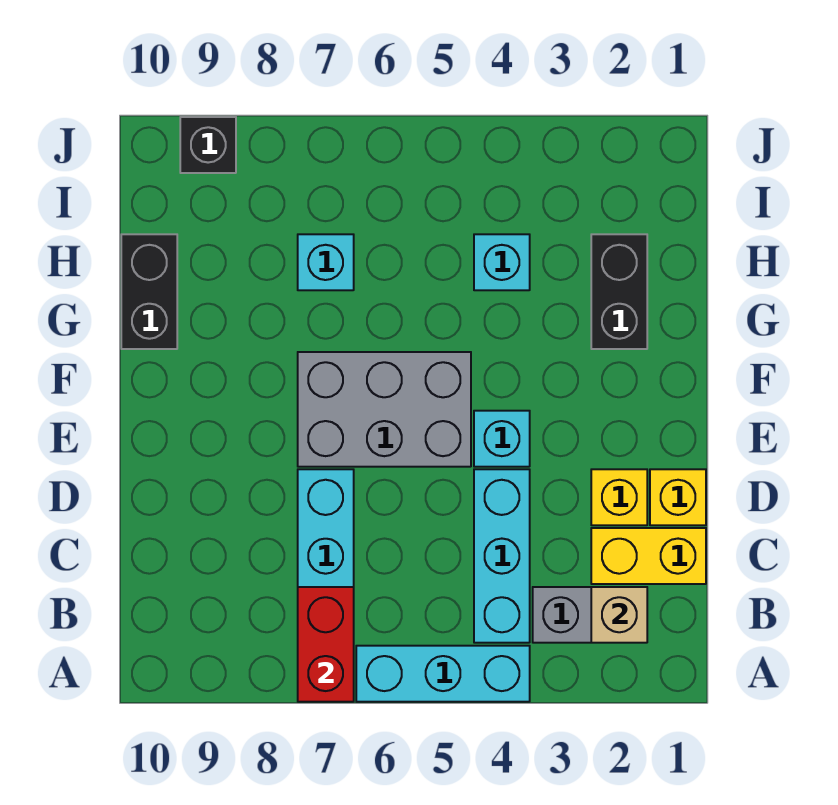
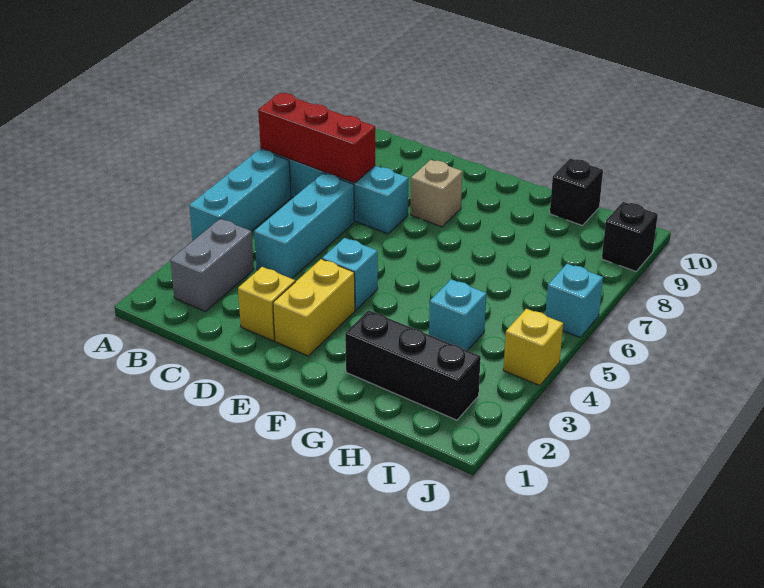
red brick A7:B7 level 2 -> red brick A7:C7 level 2
tan brick B2 level 2 -> tan brick E8 level 1
cyan brick B4:D4 level 1 -> cyan brick C4:C6 level 1
yellow brick C1:C2 level 1 -> yellow brick E2:E3 level 1
yellow brick D1 level 1 -> yellow brick J4 level 1
grey brick E5:F7 level 1 -> none
black brick G2:H2 level 1 -> black brick G2:I2 level 1
black brick G10:H10 level 1 -> black brick H10 level 1
cyan brick H7 level 1 -> cyan brick J6 level 1

